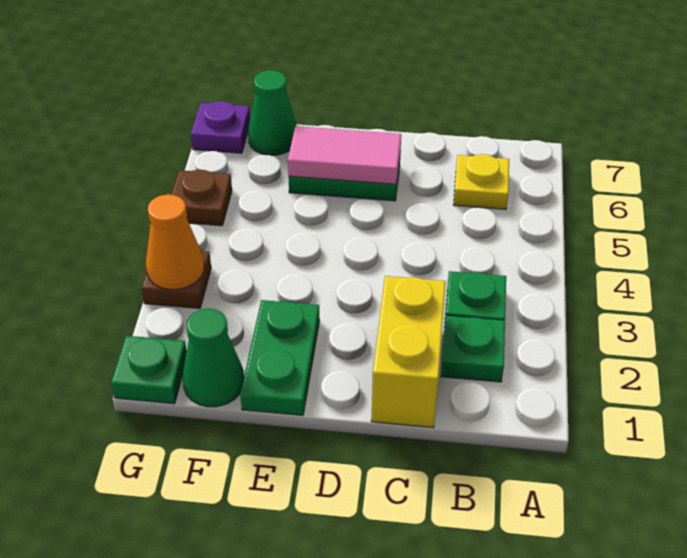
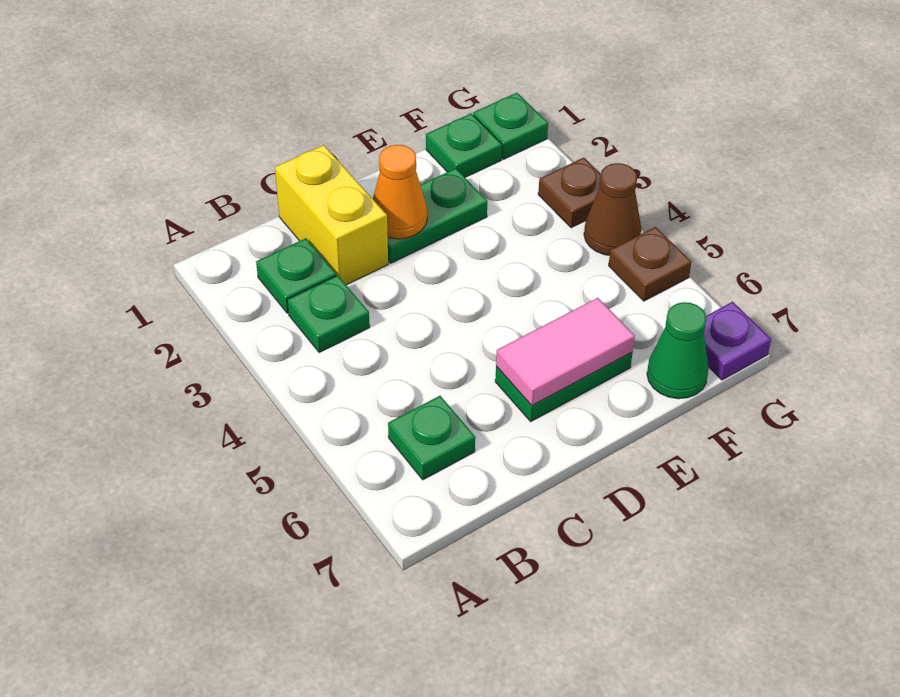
yellow plate B6 level 1 -> green plate B6 level 1
green plate E1:E2 level 1 -> green plate D2:E2 level 1
green cone F1 level 1 -> green plate F1 level 1
orange cone G3 level 2 -> orange cone D2 level 2
none -> brown cone G4 level 1

